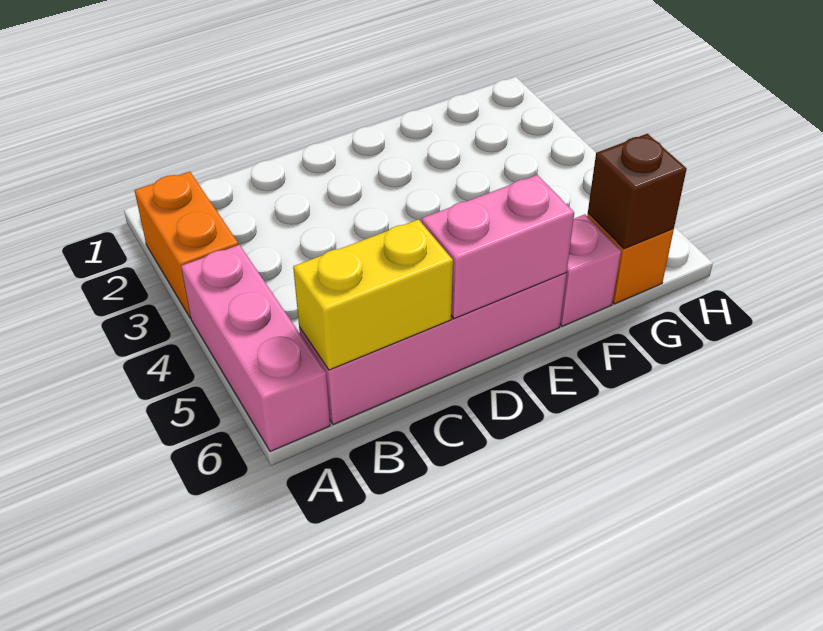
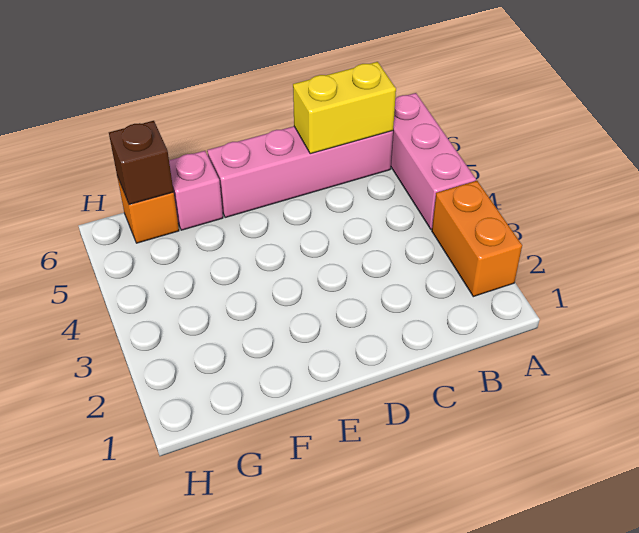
pink brick D6:E6 level 2 -> none

